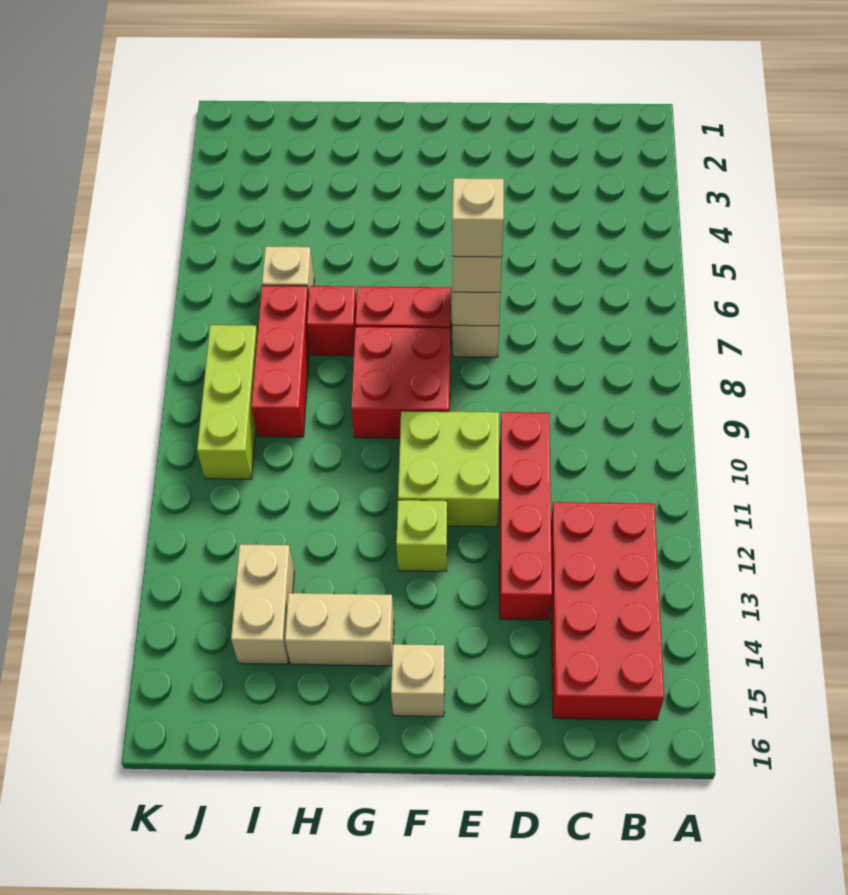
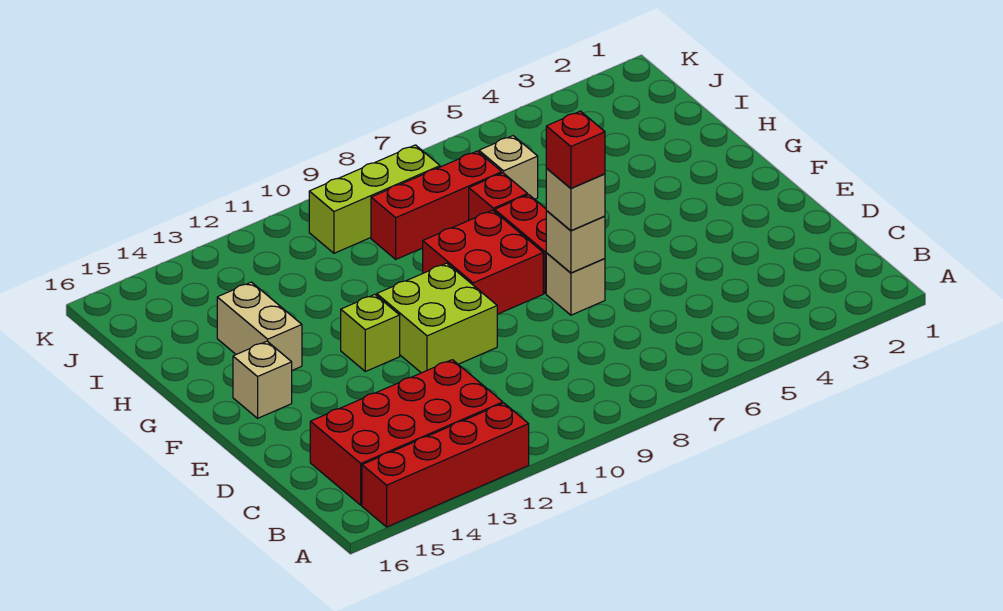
red brick D10:D13 level 1 -> red brick A12:A15 level 1
tan brick E7 level 4 -> red brick E7 level 4
tan brick I13:I14 level 1 -> none

